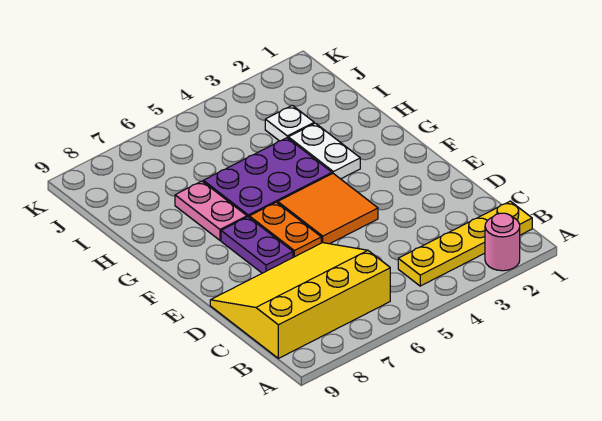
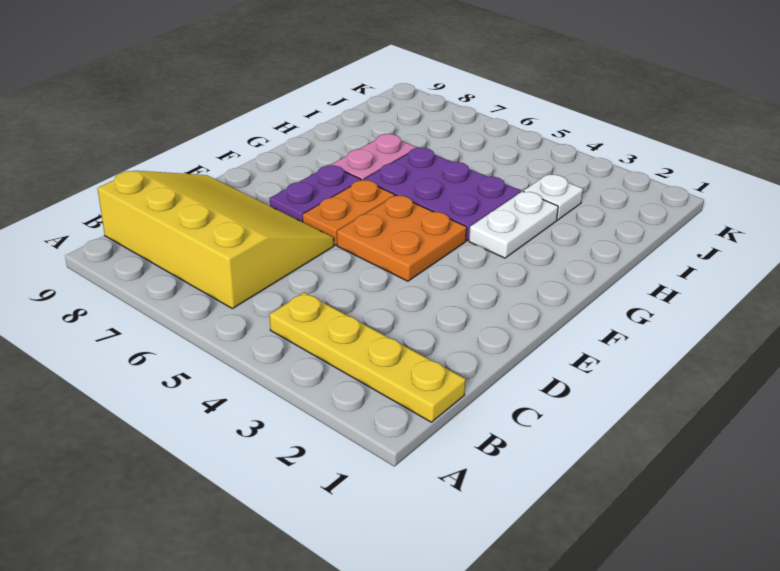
pink round brick A2 level 1 -> none
orange tile E4:F5 level 1 -> orange plate E4:F5 level 1

